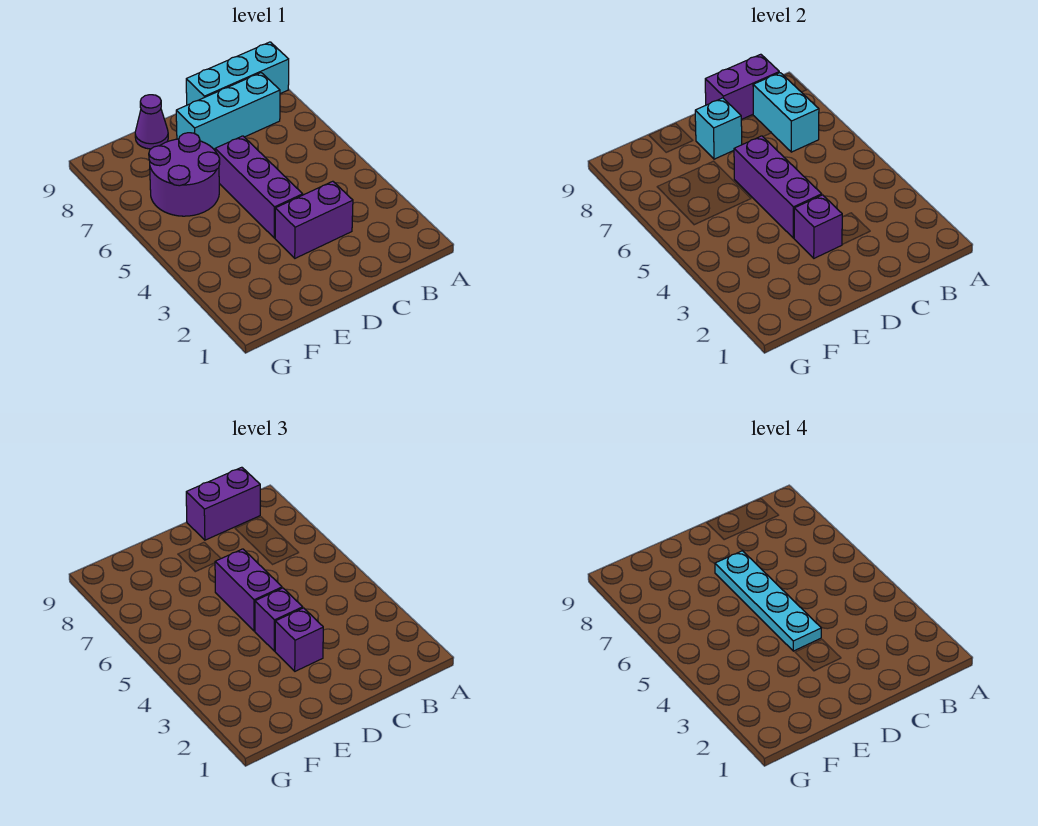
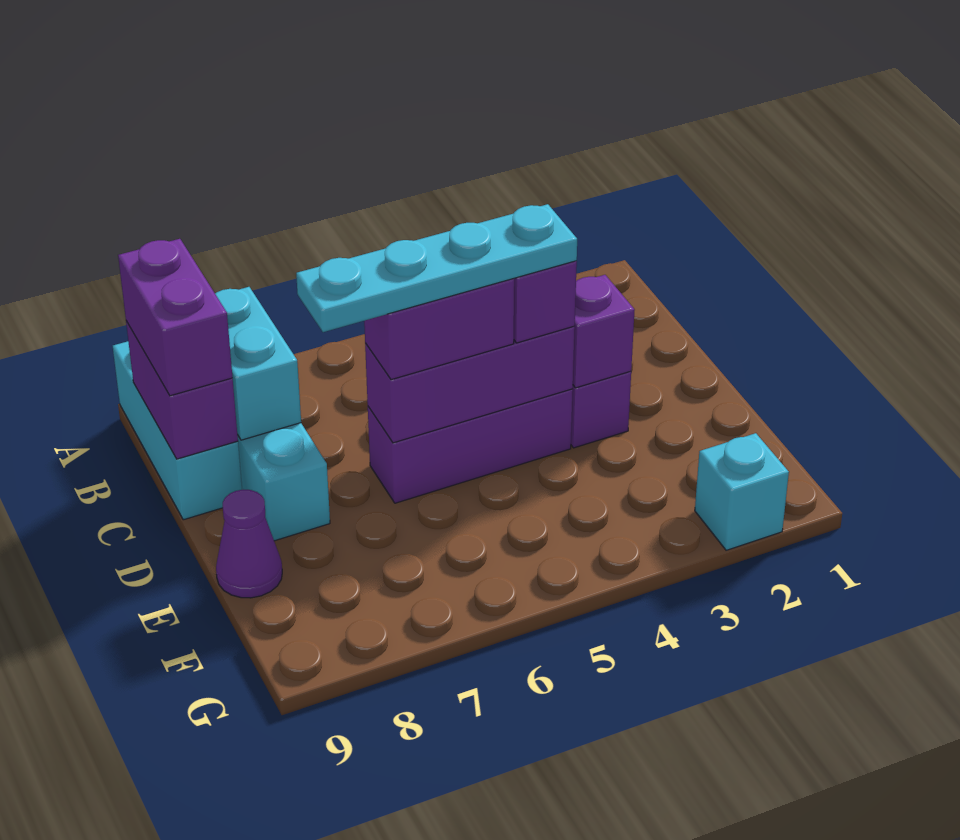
cyan brick B7:B8 level 2 -> cyan brick B8:C8 level 2
purple brick D3 level 3 -> none
cyan brick D8 level 2 -> cyan brick G2 level 1
purple round brick E6:F7 level 1 -> none

